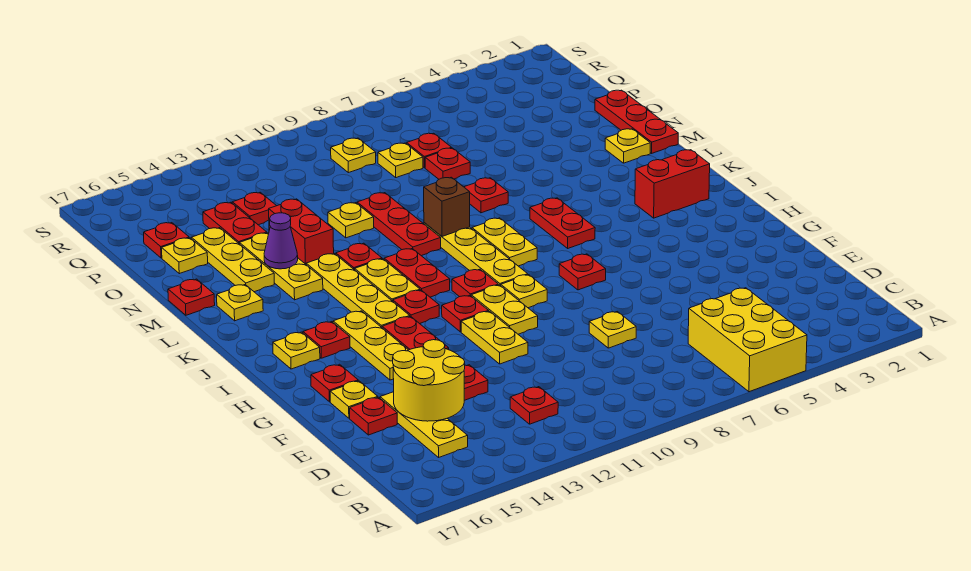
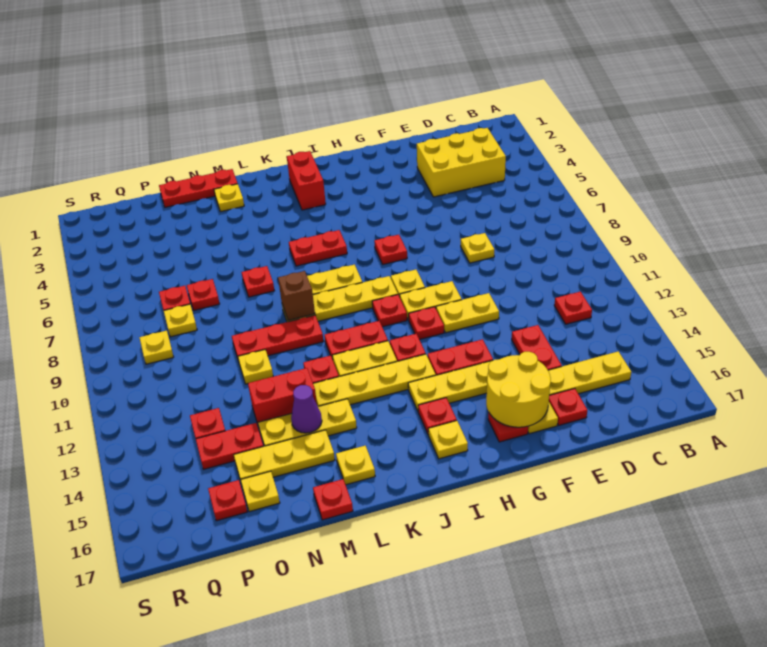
yellow brick A5:C6 level 1 -> yellow brick C3:E4 level 1
yellow round brick D14:E15 level 2 -> yellow round brick F15:G16 level 2

